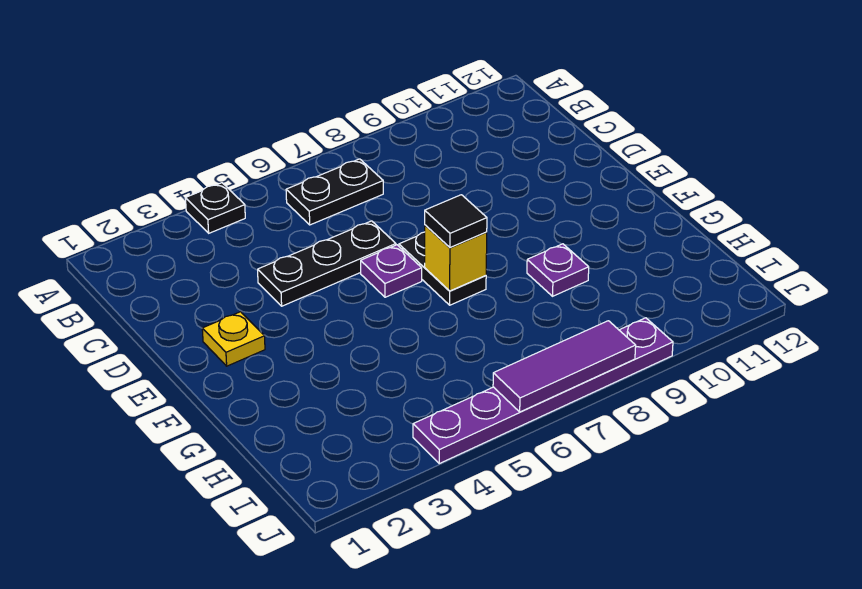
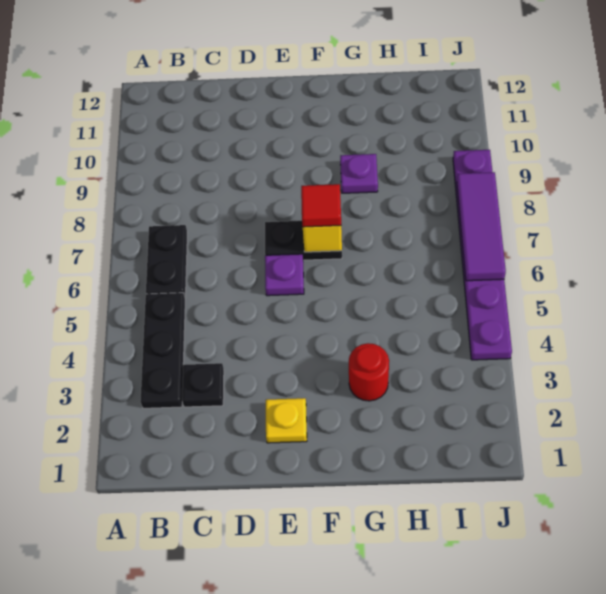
black plate A4 level 1 -> black plate C3 level 1
black plate D4:D6 level 1 -> black plate B3:B5 level 1
black tile F7 level 3 -> red tile F7 level 3
none -> red round brick G3 level 1

